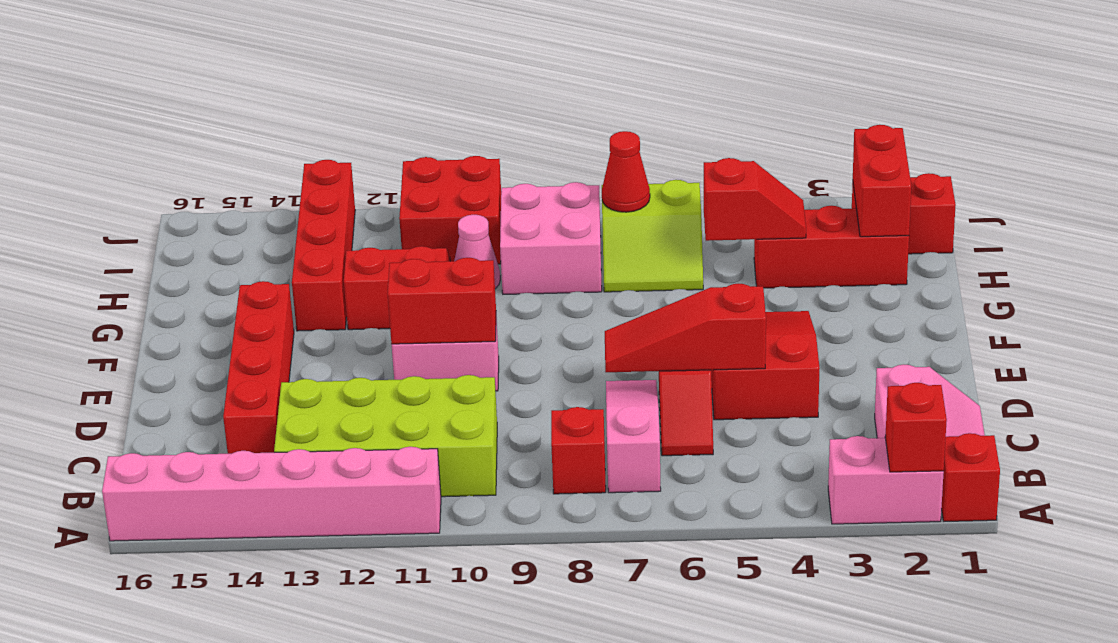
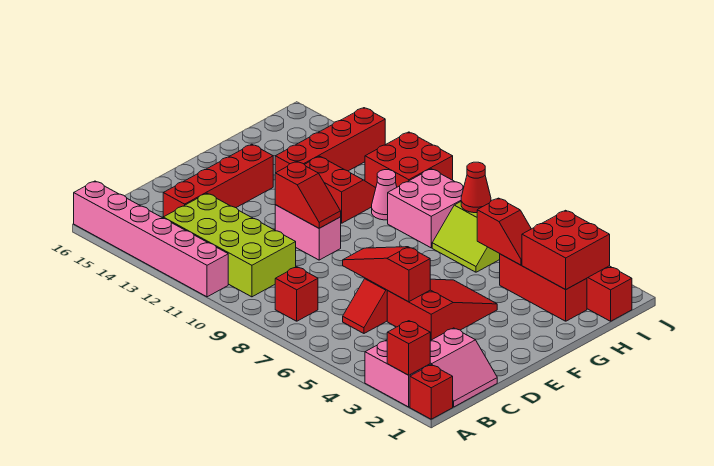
pink slope B7:D7 level 1 top B -> none
red brick E10:E11 level 2 -> red slope E10:E11 level 2 top 11
red brick H2:I2 level 2 -> red brick H2:I3 level 2

